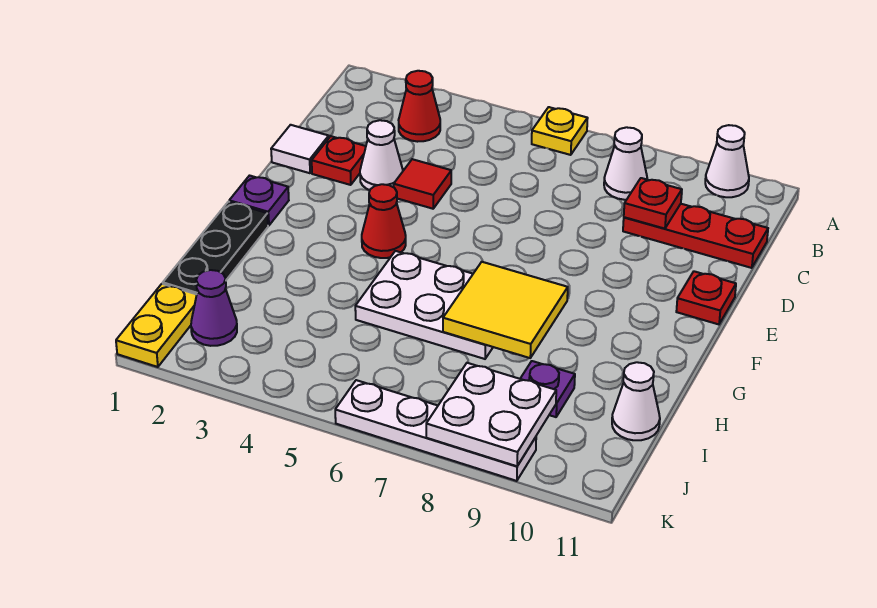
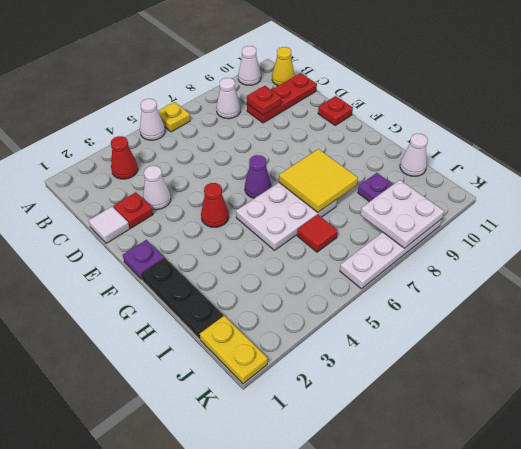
none -> white cone A5 level 1
none -> yellow cone B11 level 1
red tile D4 level 1 -> red tile I6 level 1
purple cone J2 level 1 -> purple cone F6 level 1

